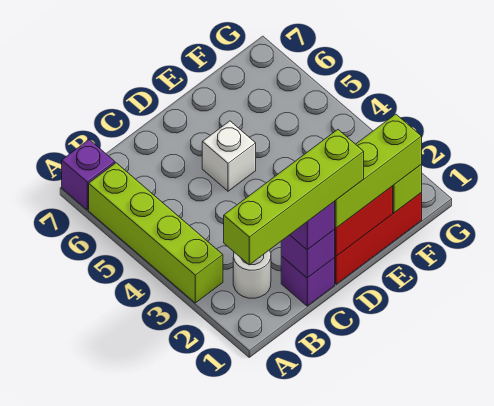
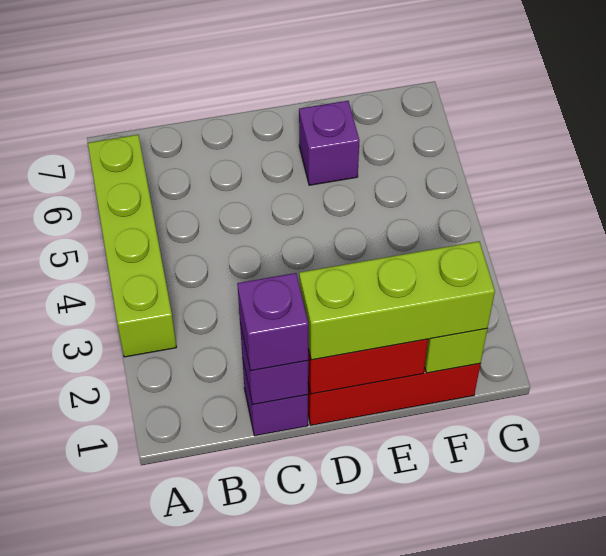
lime brick A1:D1 level 4 -> none
purple brick A7 level 1 -> purple brick E6 level 1
white round brick B2 level 1 -> none
white brick D5 level 1 -> none

